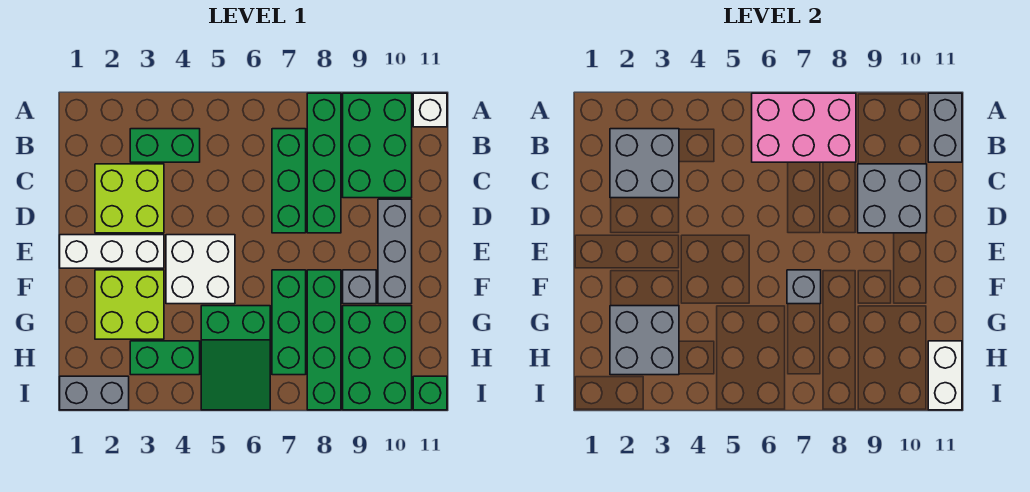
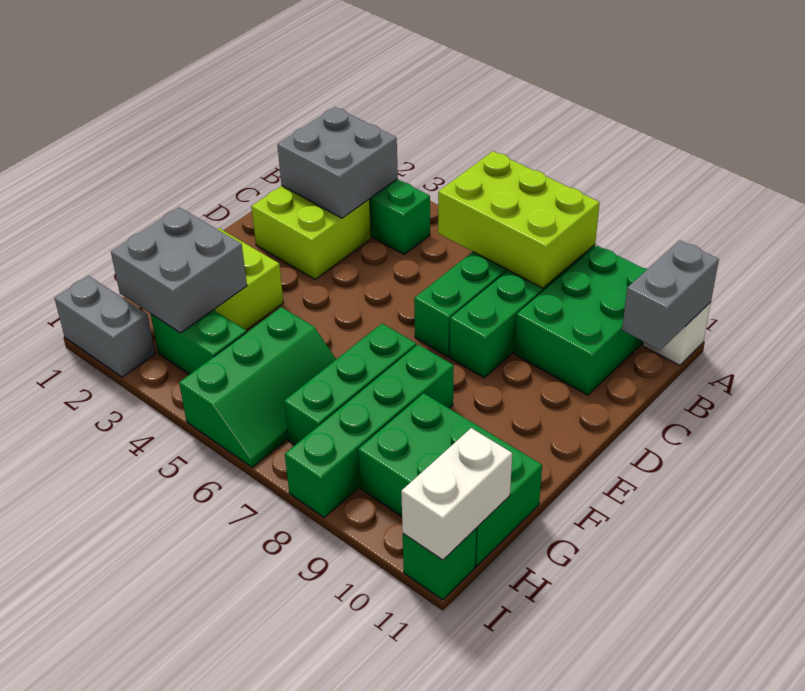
pink brick A6:B8 level 2 -> lime brick A6:B8 level 2
grey brick C9:D10 level 2 -> none
grey brick D10:F10 level 1 -> none
white brick E1:E3 level 1 -> none
white brick E4:F5 level 1 -> none
grey brick F7 level 2 -> none
grey brick F9 level 1 -> none
green slope G5:I6 level 1 top G -> green slope G5:I6 level 1 top 5
green brick G9:I10 level 1 -> green brick G9:H11 level 1

